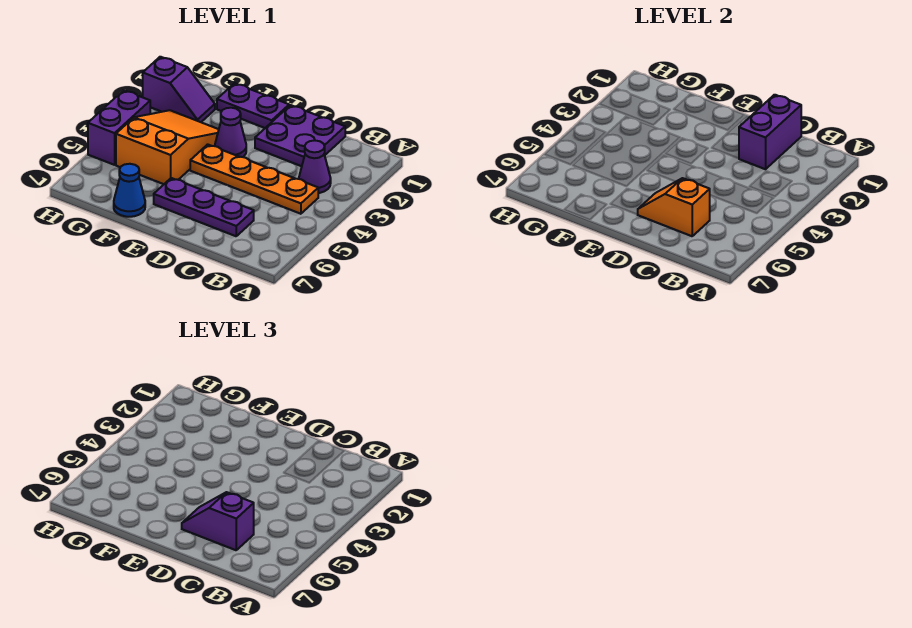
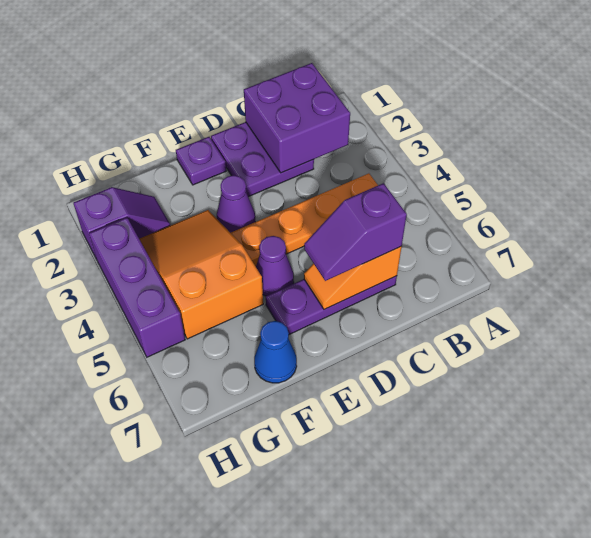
purple cone B3 level 1 -> purple cone E5 level 1
purple brick C1:C2 level 2 -> purple brick B1:C2 level 2
purple plate E1:F1 level 1 -> purple plate E1 level 1
purple brick H4:H5 level 1 -> purple brick H3:H5 level 1

